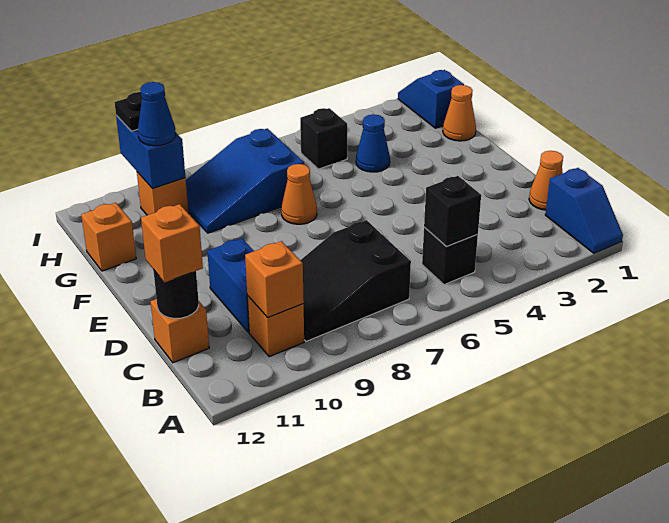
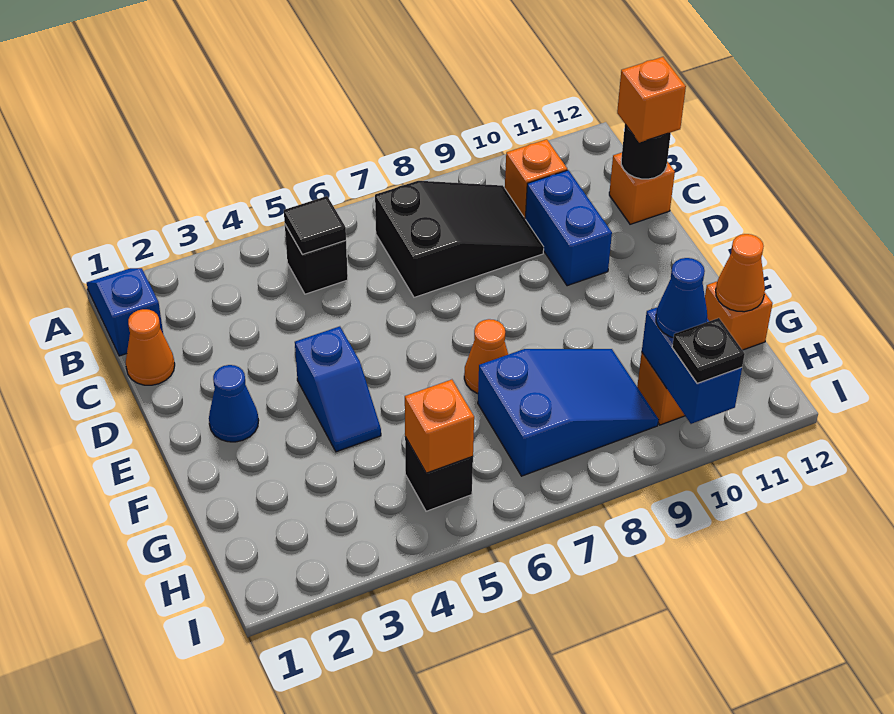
black brick B5 level 2 -> black tile B5 level 2
orange brick B10 level 2 -> orange brick H5 level 2
orange cone G1 level 1 -> orange cone G12 level 2
blue cone G4 level 1 -> blue cone E2 level 1
blue slope H1:I1 level 1 top H -> blue slope E4:F4 level 1 top E

